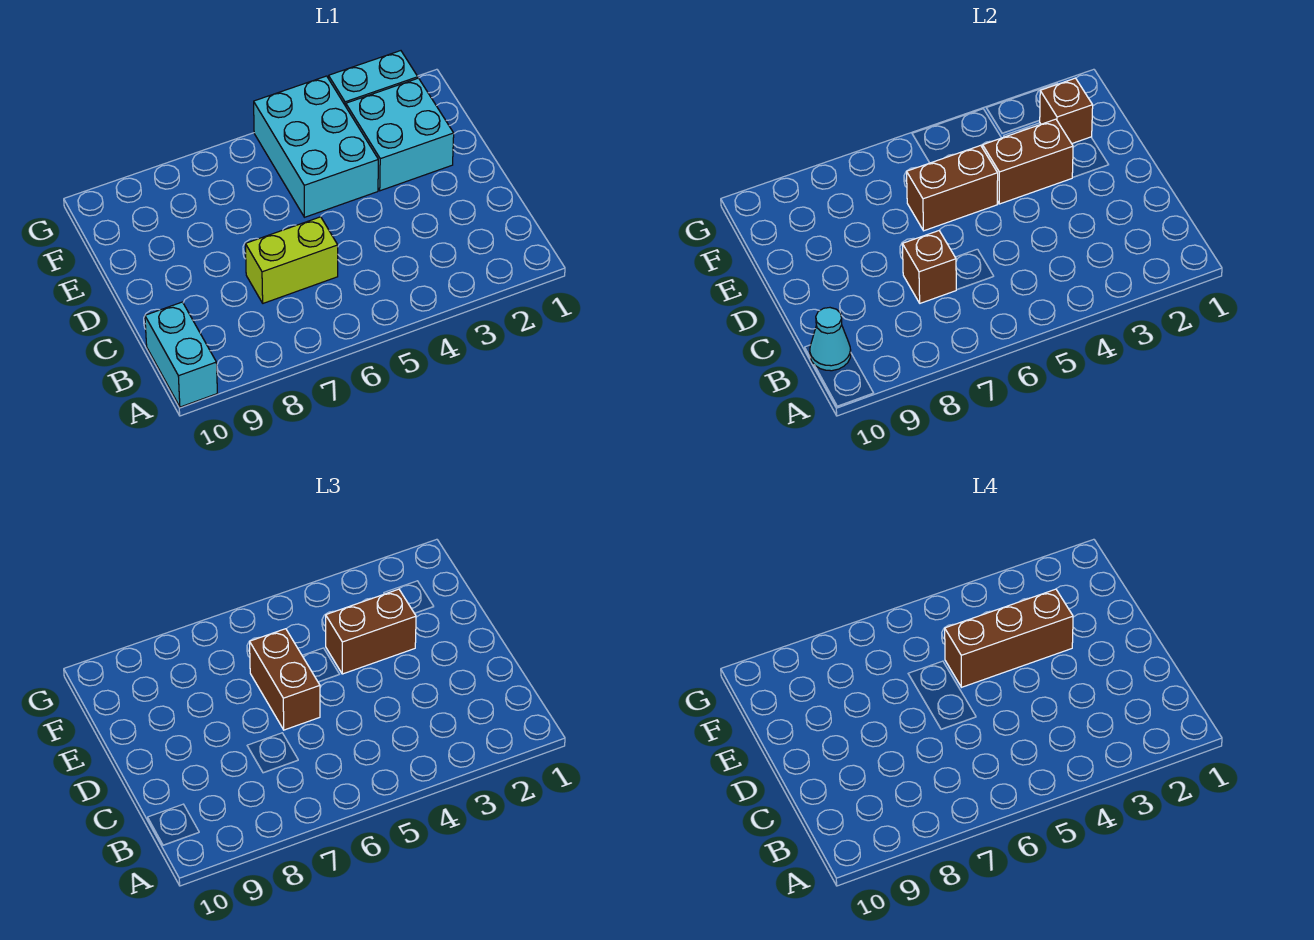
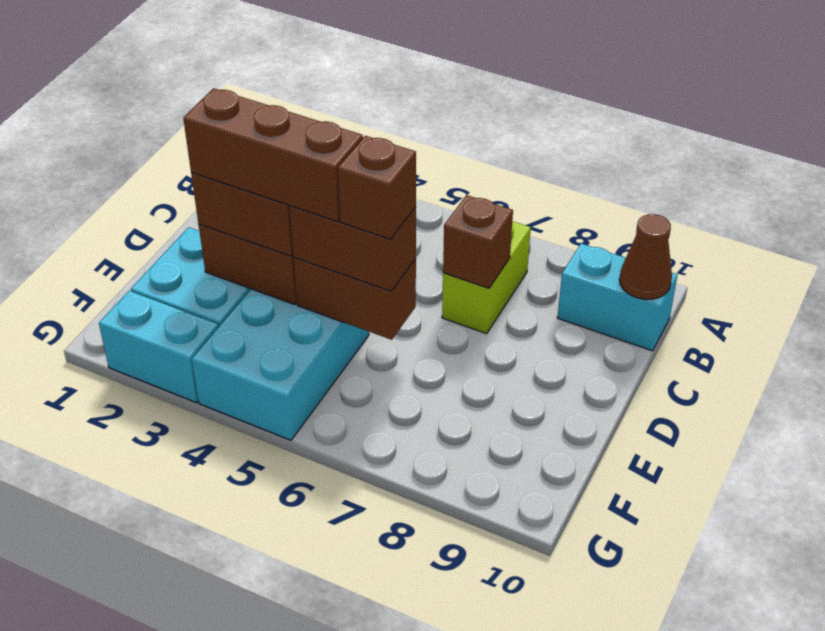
cyan brick A10:B10 level 1 -> cyan brick B9:B10 level 1
cyan cone B10 level 2 -> brown cone B10 level 2
lime brick C6:C7 level 1 -> lime brick B7:C7 level 1
brown brick D6:E6 level 3 -> brown brick E5:E6 level 3
brown brick F2 level 2 -> brown brick E6 level 4

